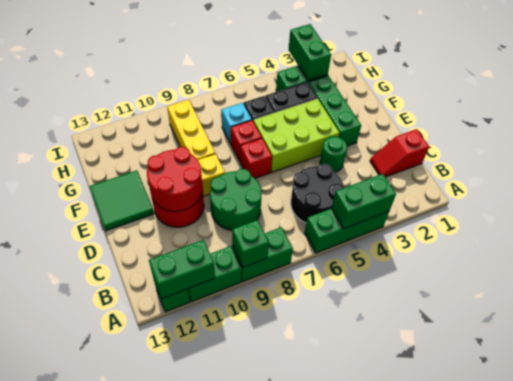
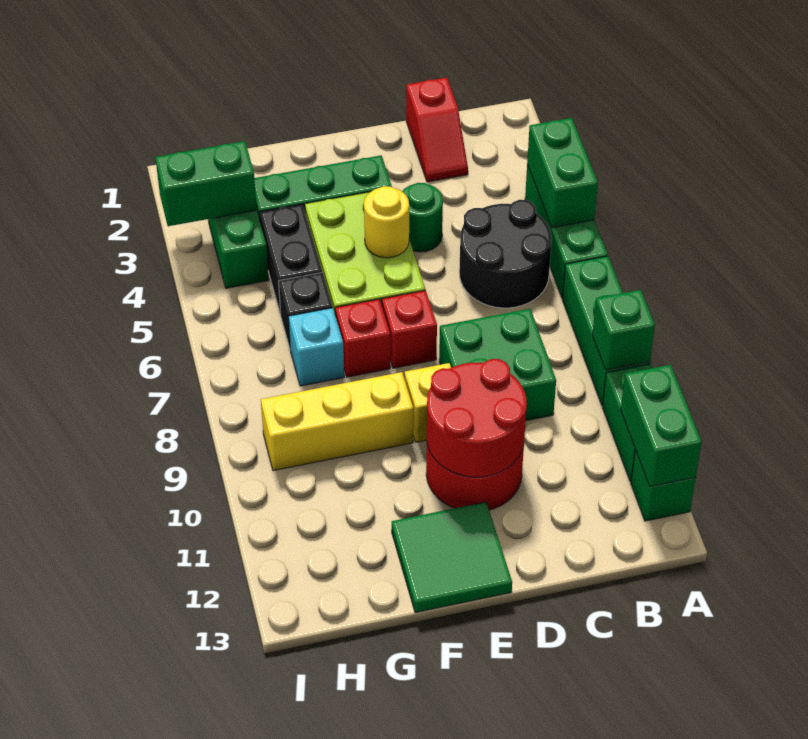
green brick A8:A9 level 1 -> green brick A7:A9 level 1
green round brick C8:D9 level 1 -> green brick C8:D9 level 1
none -> yellow round brick E5 level 2

